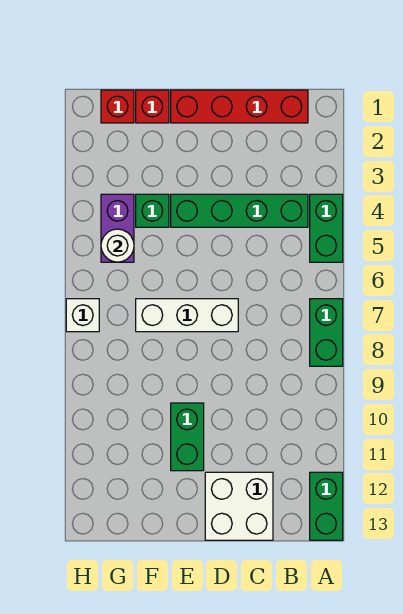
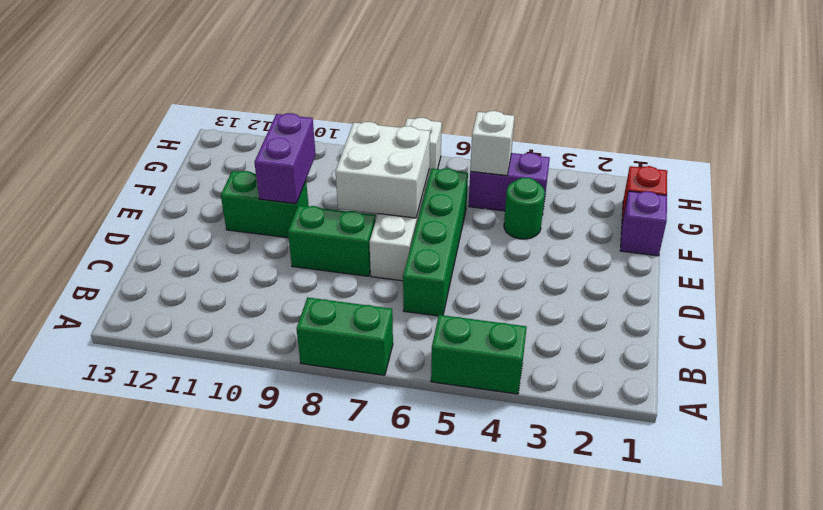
green brick A12:A13 level 1 -> green brick D8:D9 level 1
red brick B1:E1 level 1 -> none
green brick B4:E4 level 1 -> green brick C6:F6 level 1
white brick C12:D13 level 1 -> white brick E7:F8 level 2
none -> purple brick E10:F10 level 2
red brick F1 level 1 -> purple brick F1 level 1
green brick F4 level 1 -> green round brick F4 level 1
white round brick G5 level 2 -> white brick G5 level 2

